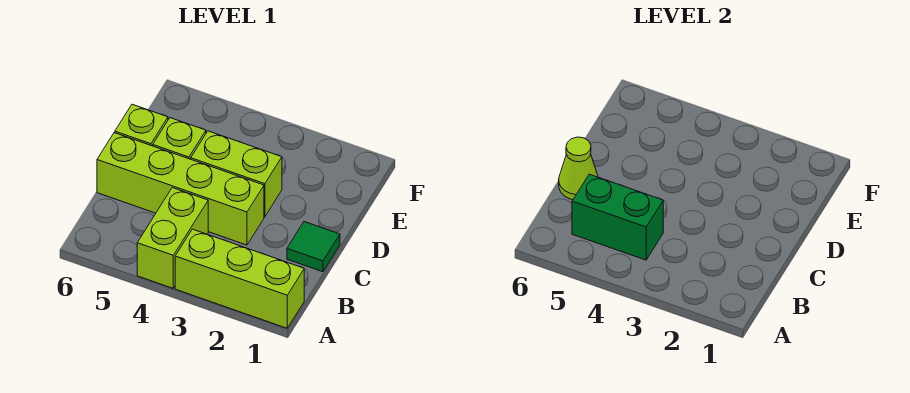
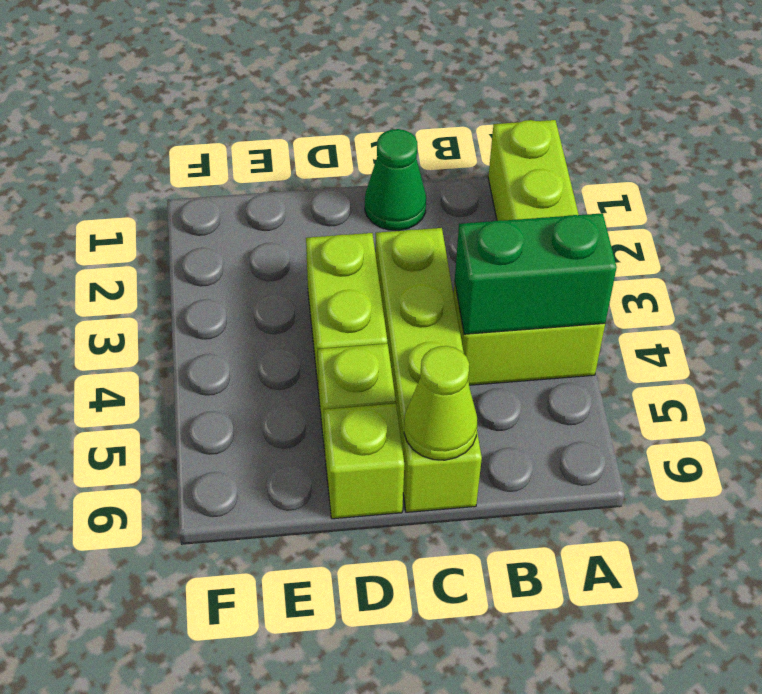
green brick B4:B5 level 2 -> green brick A4:B4 level 2
green tile C1 level 1 -> green cone C1 level 1

